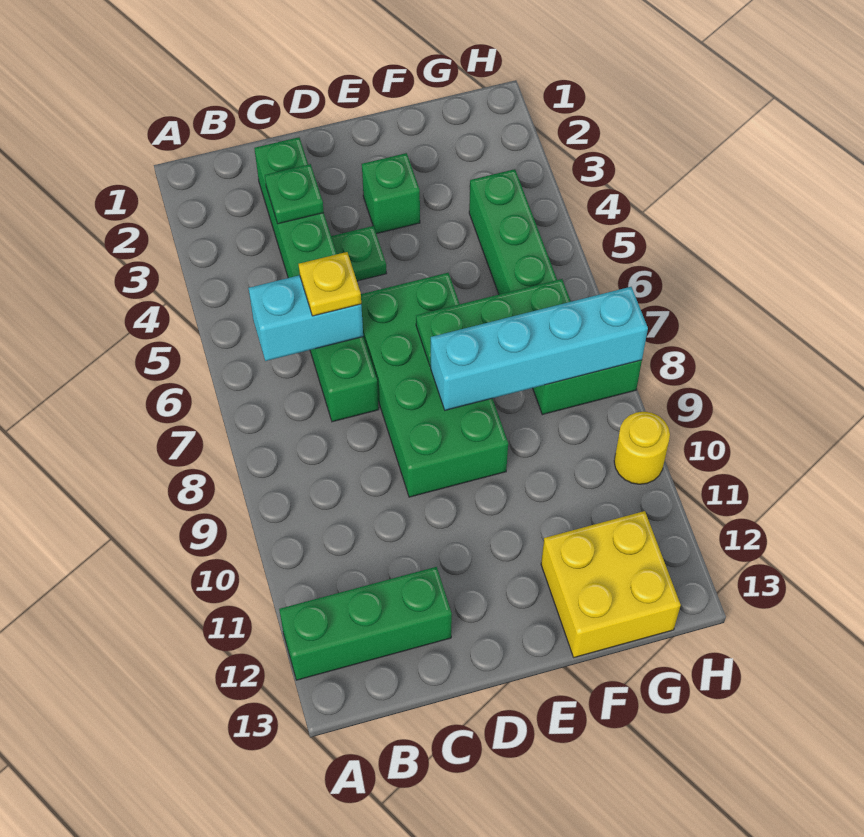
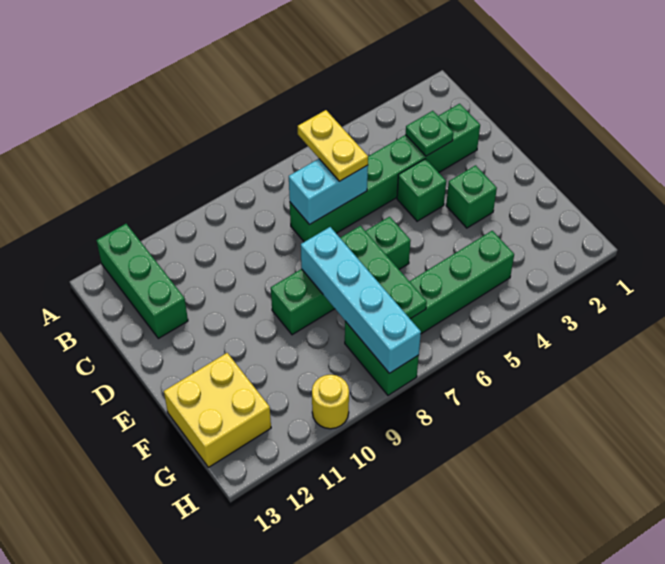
cyan brick B6:C6 level 2 -> cyan brick C6:C7 level 2
yellow plate C6 level 3 -> yellow plate B6:C6 level 3
green plate D4 level 1 -> green brick D4 level 1
green brick D6:E9 level 1 -> green brick E6:E9 level 1

